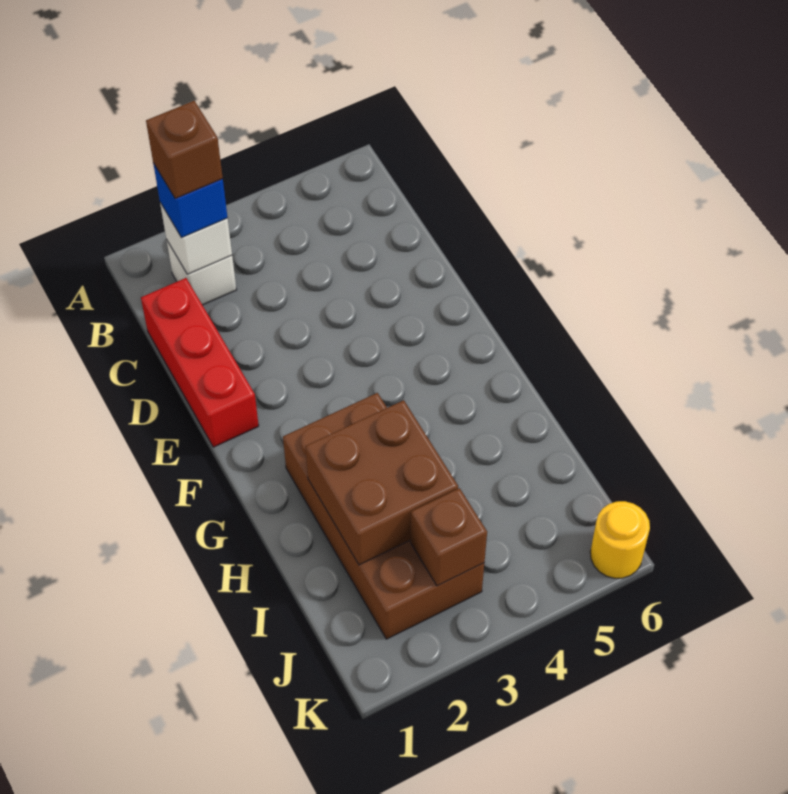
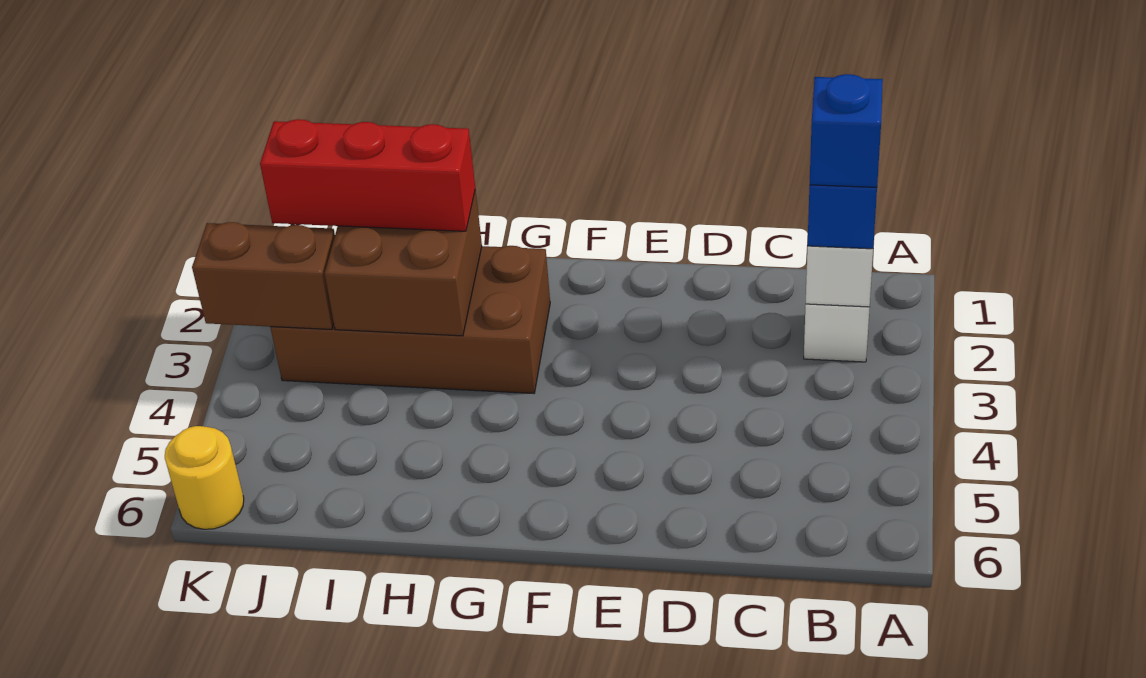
brown brick B2 level 4 -> blue brick B2 level 4
red brick C1:E1 level 1 -> red brick H2:J2 level 3
brown brick J3 level 2 -> brown brick J3:K3 level 2

